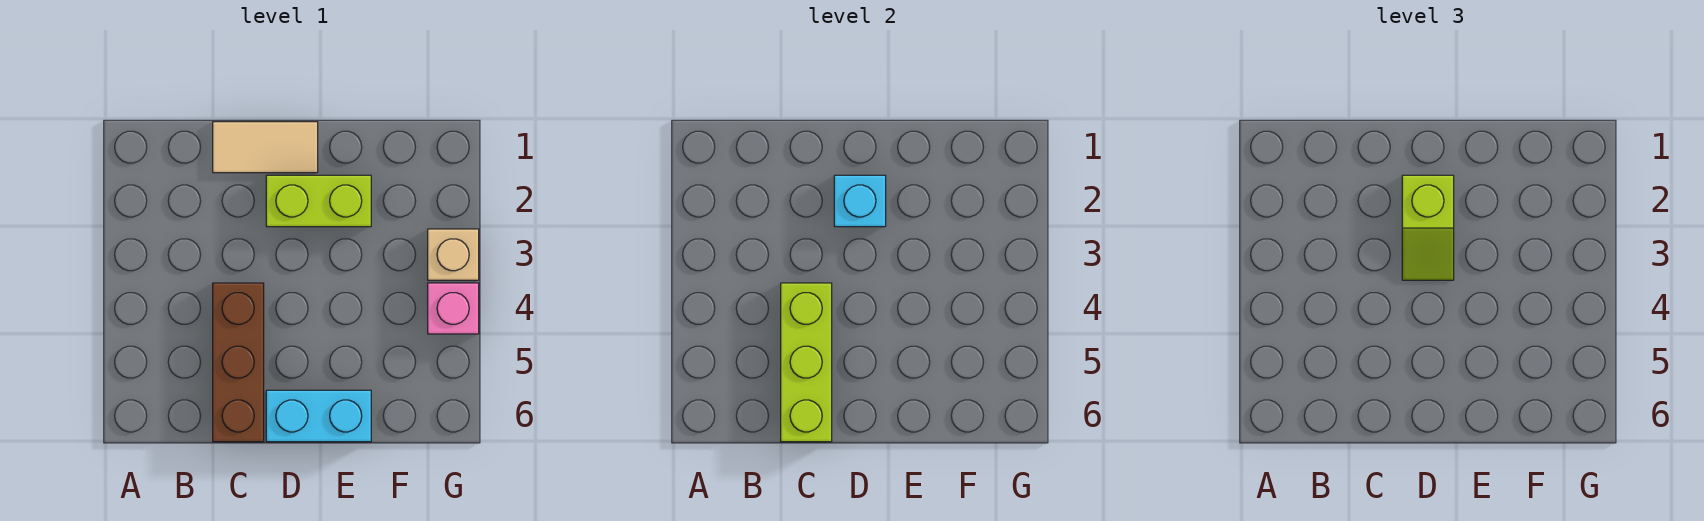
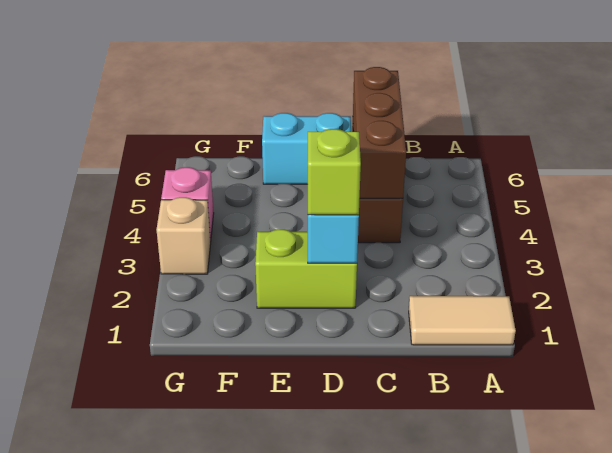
tan tile C1:D1 level 1 -> tan tile A1:B1 level 1
lime brick C4:C6 level 2 -> brown brick C4:C6 level 2

